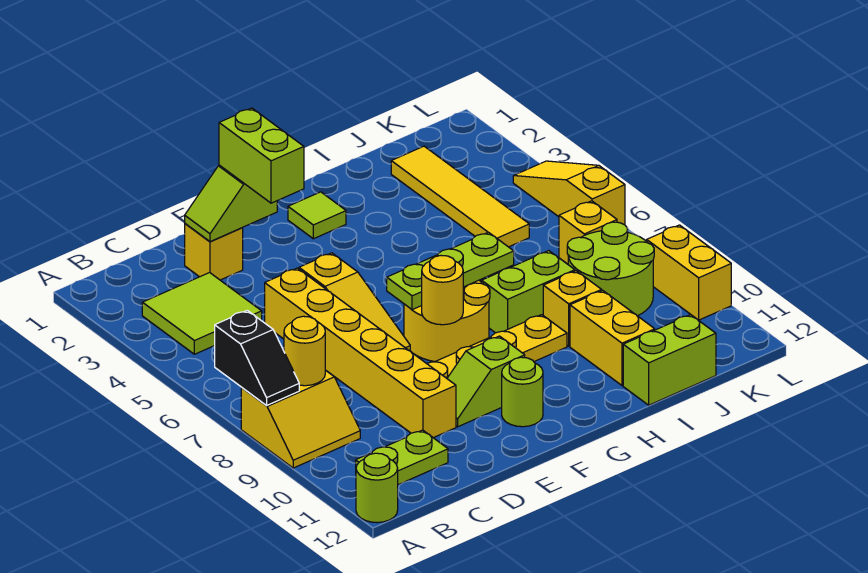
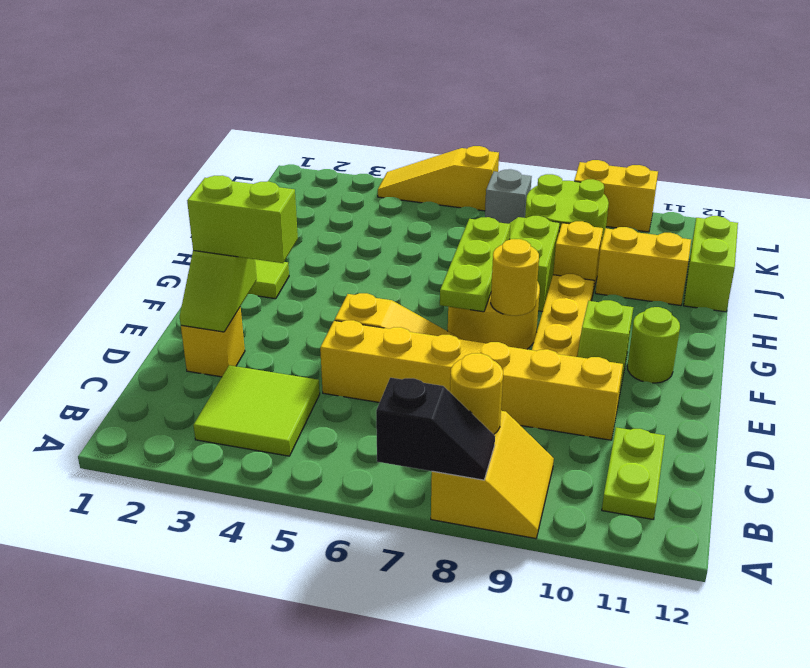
lime round brick A12 level 1 -> none
yellow tile J2:J5 level 1 -> none
yellow brick K7 level 1 -> grey brick K7 level 1

